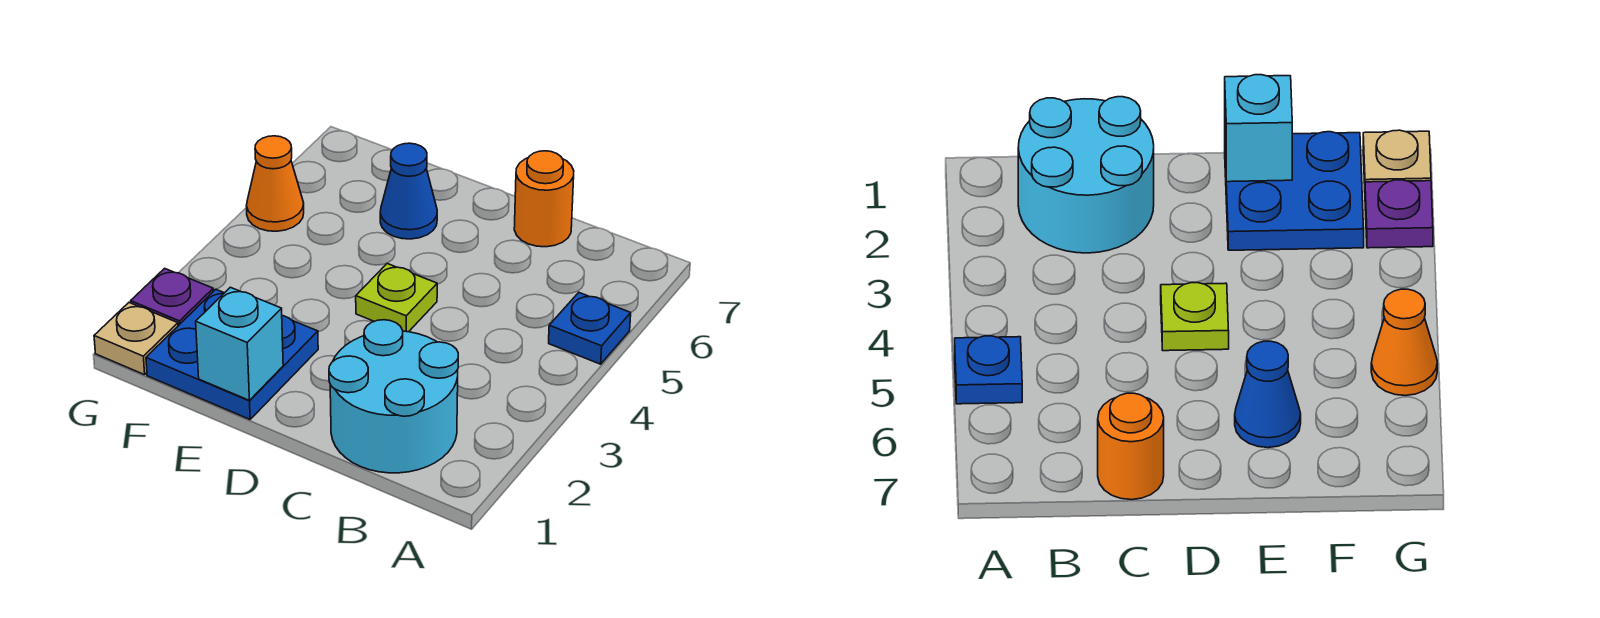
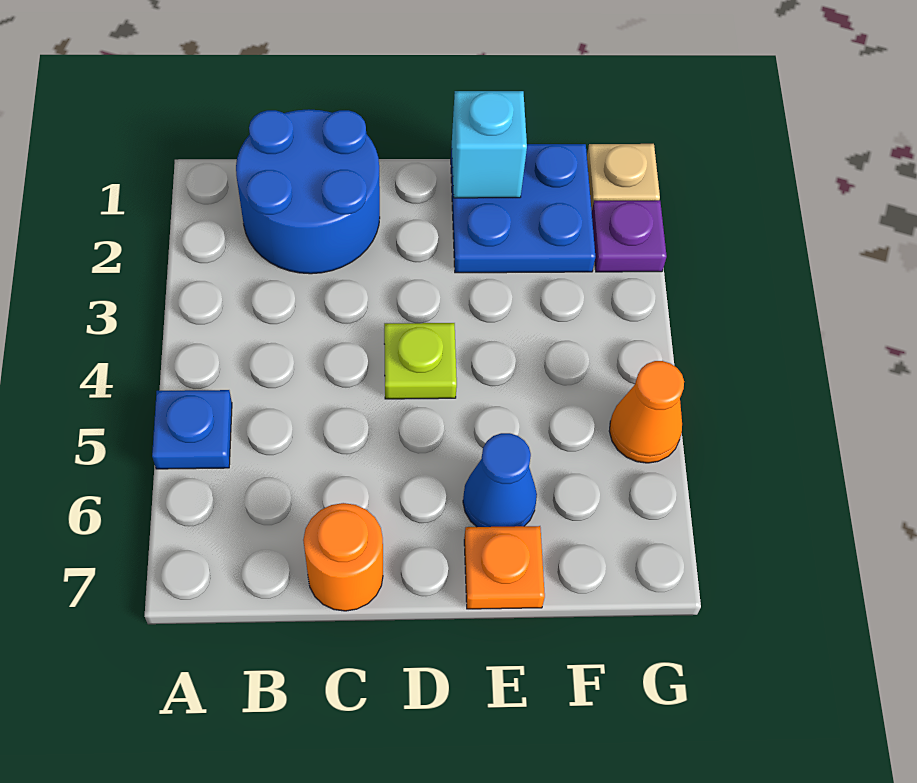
cyan round brick B1:C2 level 1 -> blue round brick B1:C2 level 1
none -> orange plate E7 level 1

